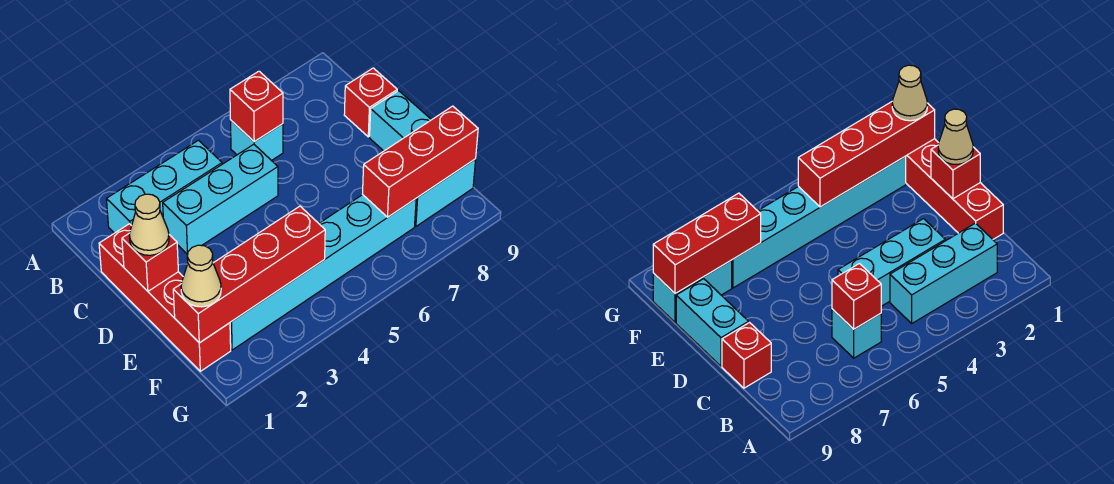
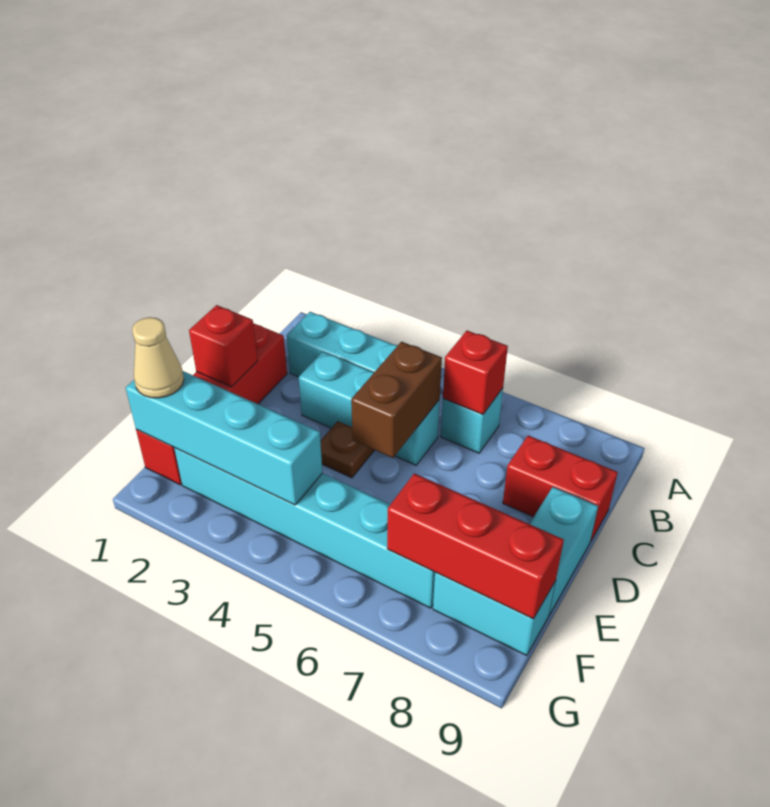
none -> brown brick C5:D5 level 2
red brick C9 level 1 -> red brick C8:C9 level 1
tan cone D1 level 3 -> none
none -> brown plate D4 level 1
red brick F1:F4 level 2 -> cyan brick F1:F4 level 2

